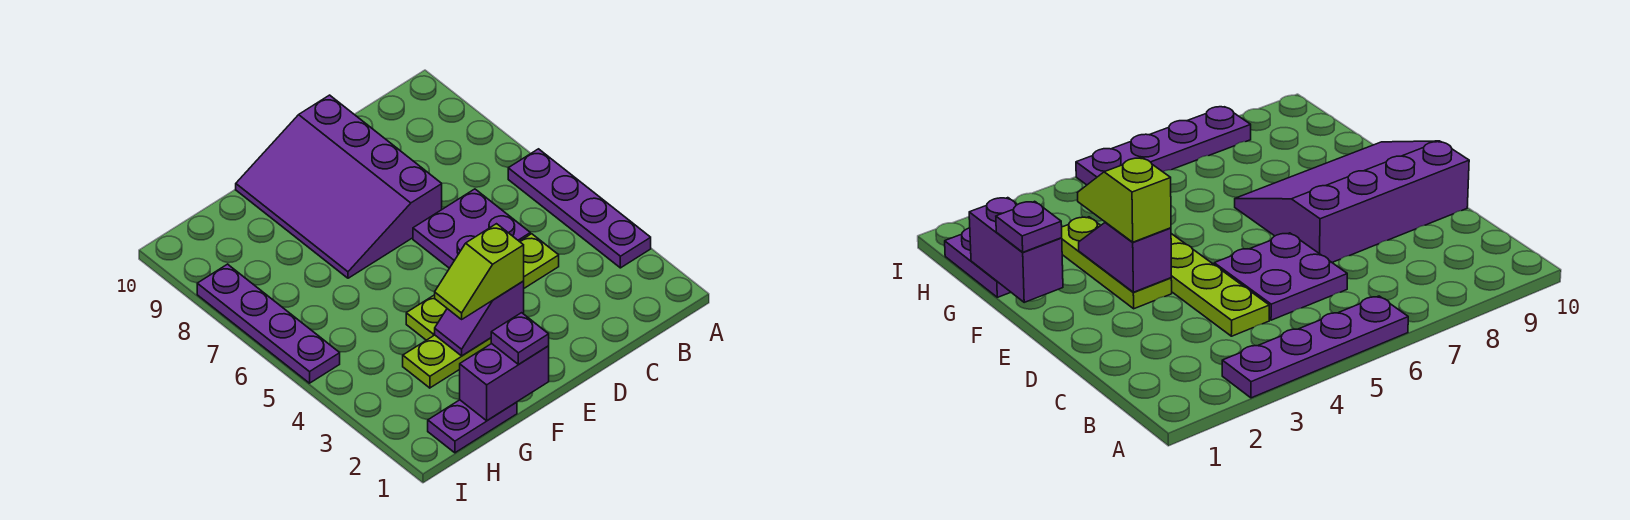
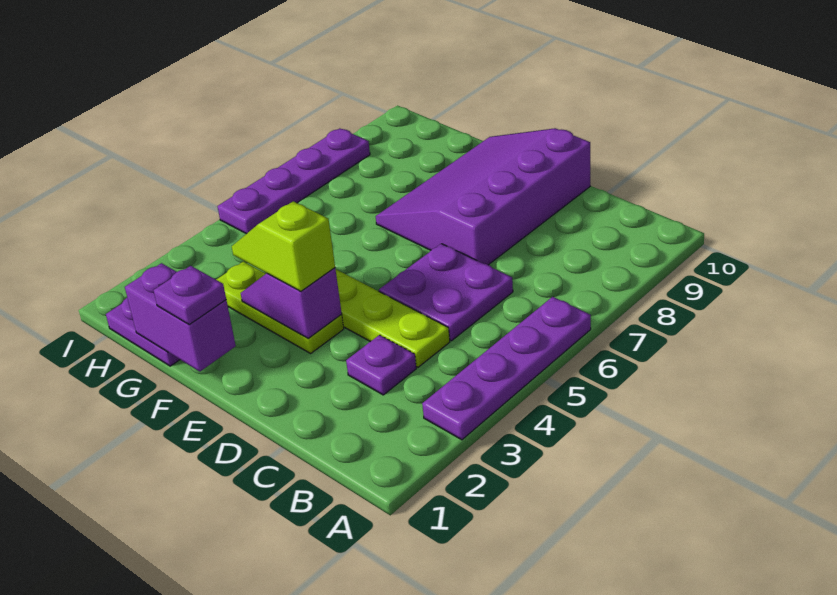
none -> purple plate C3 level 1

